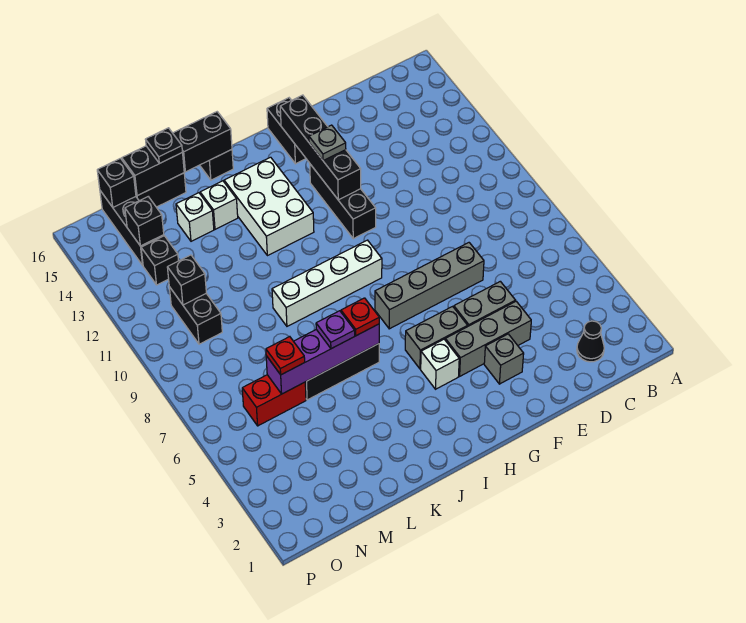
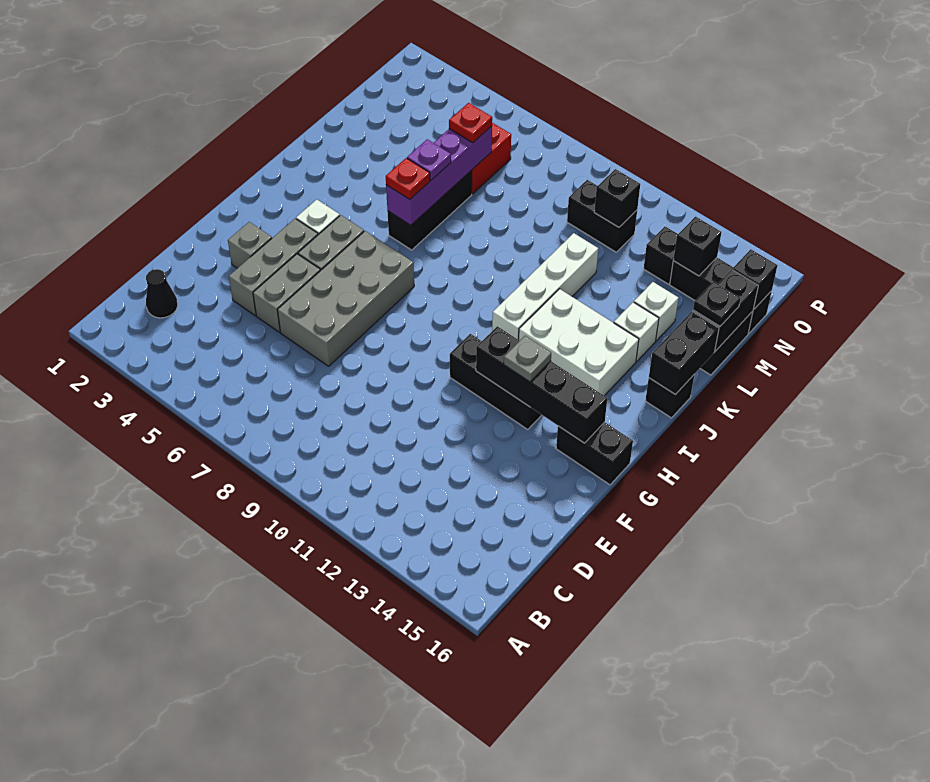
grey brick E7:H7 level 1 -> grey brick E6:H7 level 1
white brick H9:K9 level 1 -> white brick I11:L11 level 1

